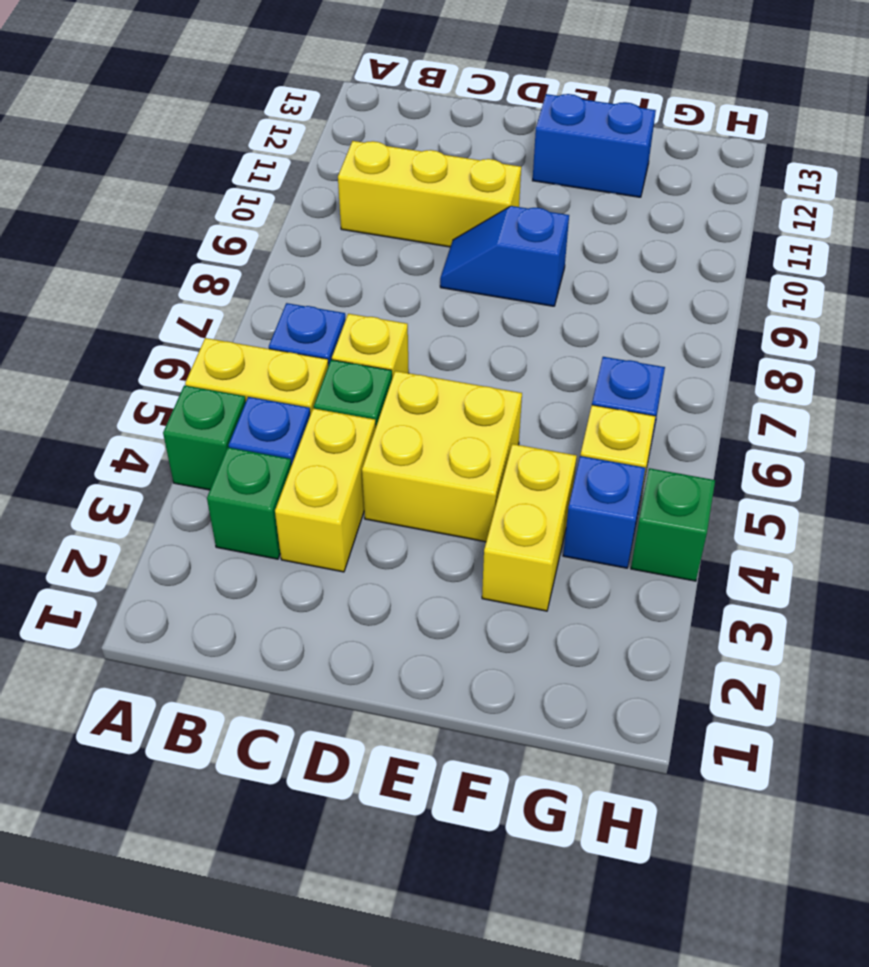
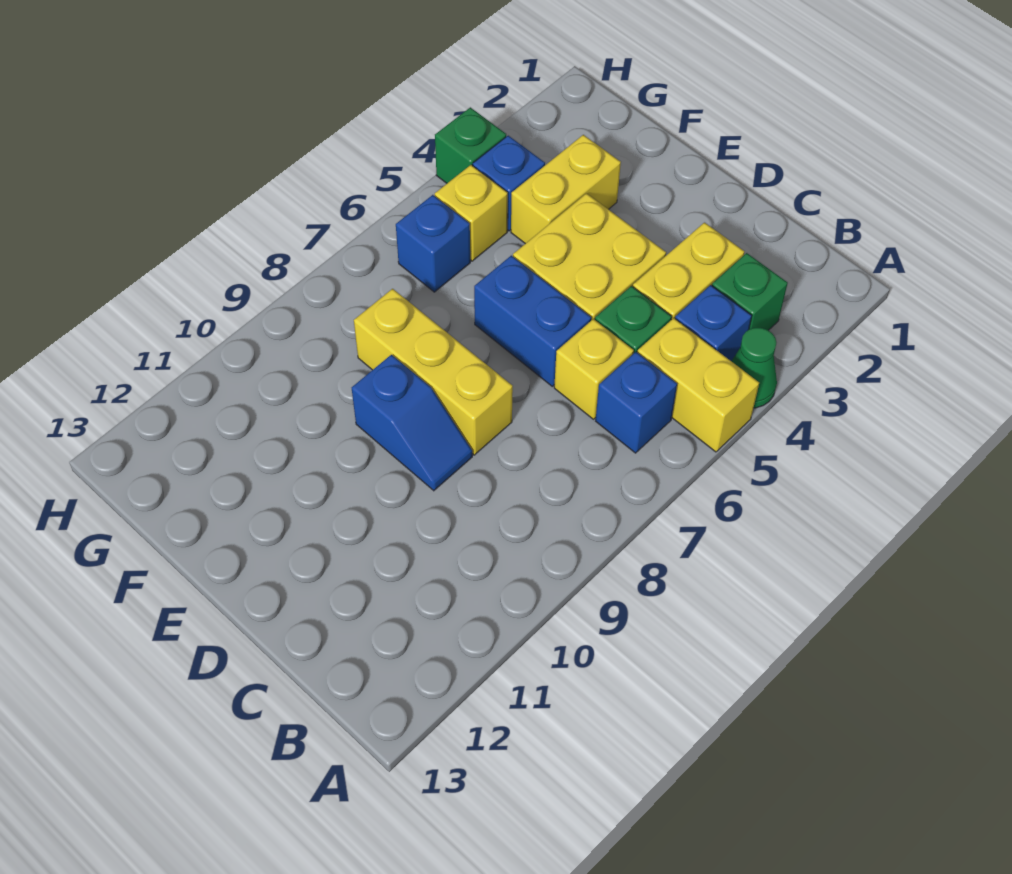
green brick A4 level 1 -> green cone A4 level 1
yellow brick B10:D10 level 1 -> yellow brick D8:F8 level 1
blue brick E12:F12 level 1 -> blue brick D6:E6 level 1

